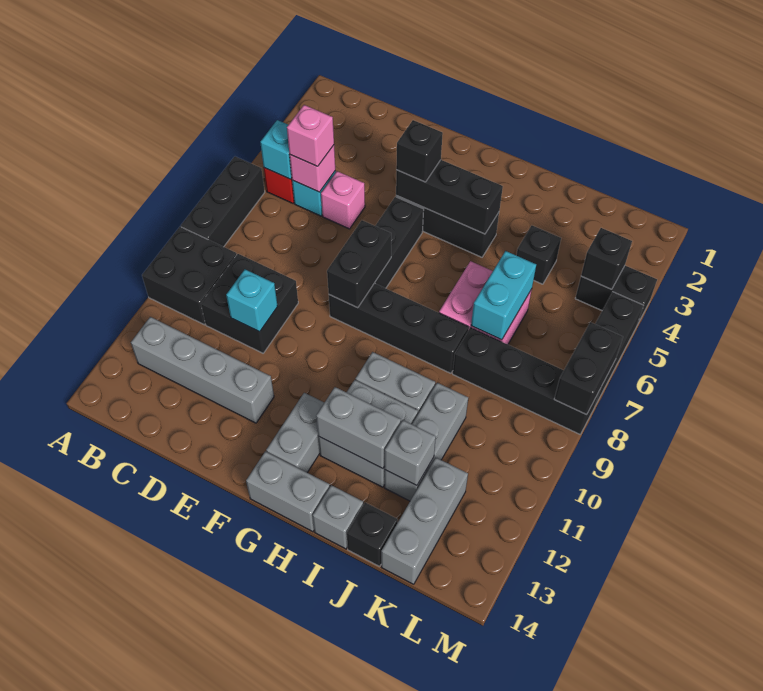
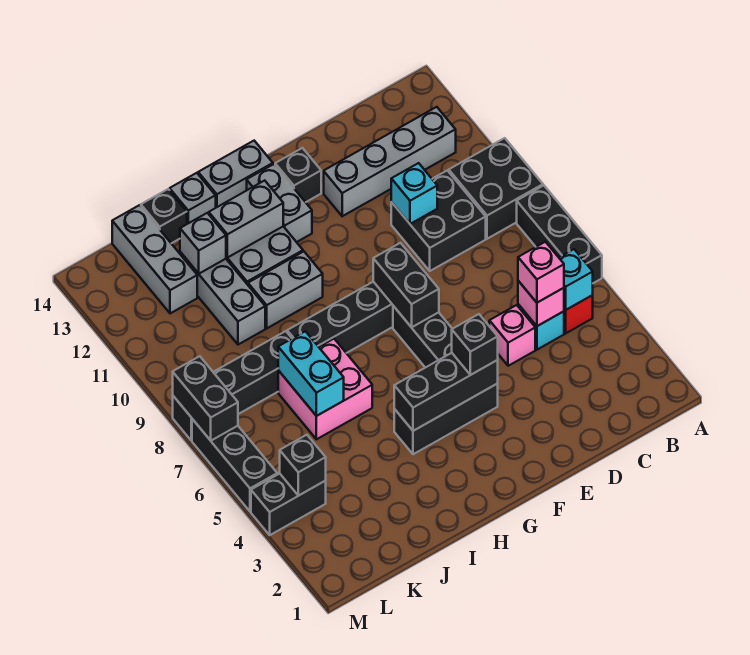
black brick J4 level 1 -> black brick F13 level 1

